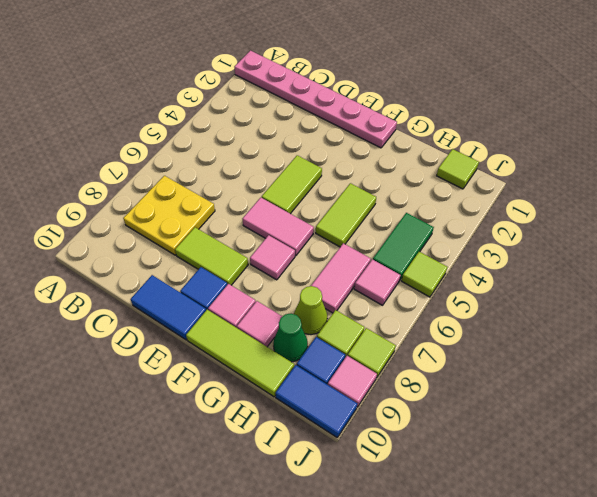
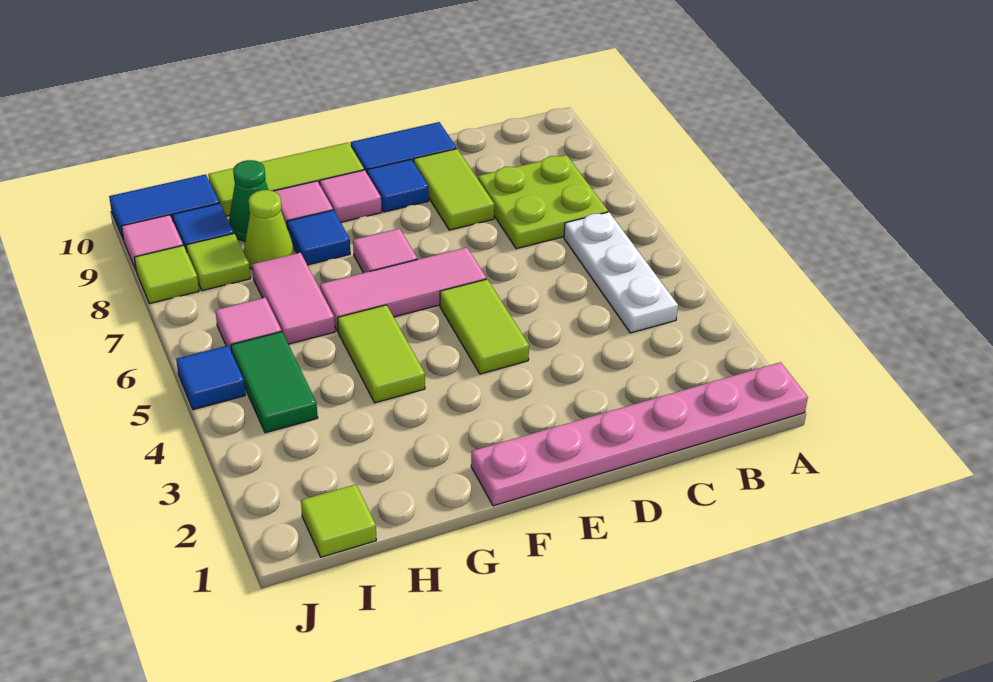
none -> white plate B4:B6 level 1
yellow plate B7:C8 level 1 -> lime plate B7:C8 level 1
lime tile D8:E8 level 1 -> lime tile D8:D9 level 1
pink tile E6:F6 level 1 -> pink tile E6:G6 level 1
none -> blue tile G8 level 1
lime tile J5 level 1 -> blue tile J5 level 1

